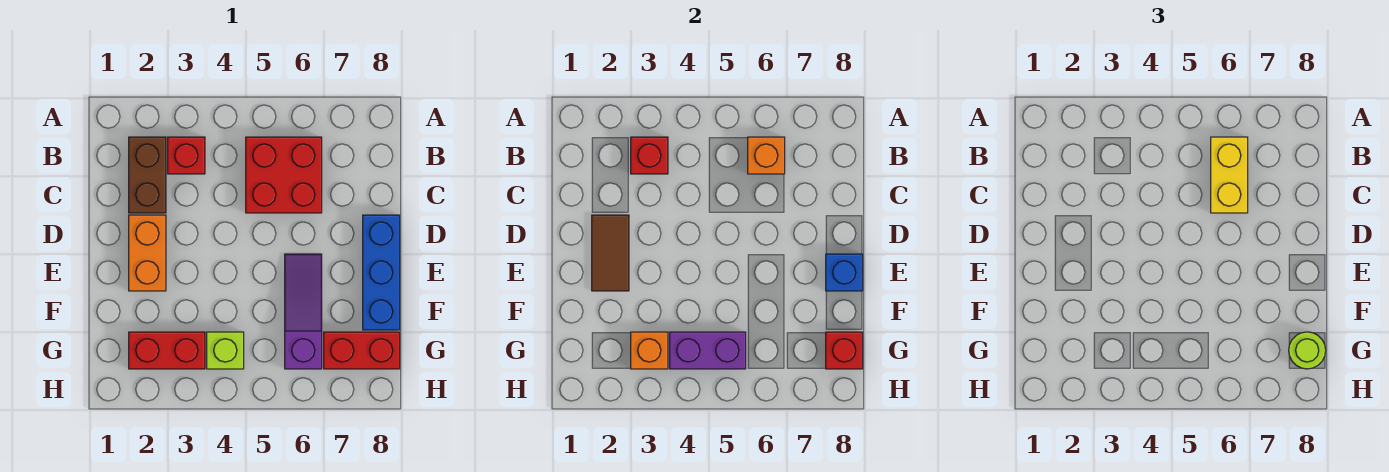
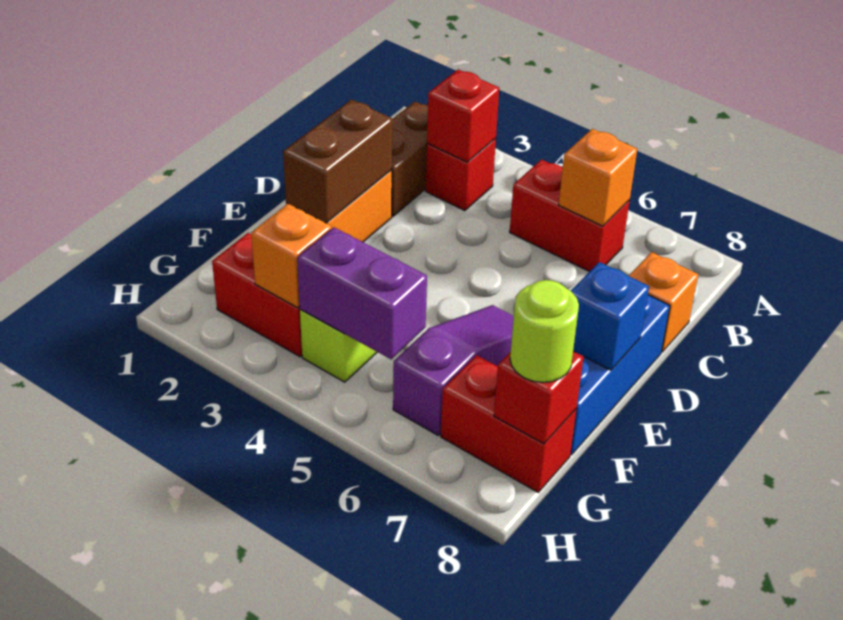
red brick B5:C6 level 1 -> red brick B5:B6 level 1
yellow brick B6:C6 level 3 -> none
none -> orange brick C8 level 1
brown tile D2:E2 level 2 -> brown brick D2:E2 level 2

